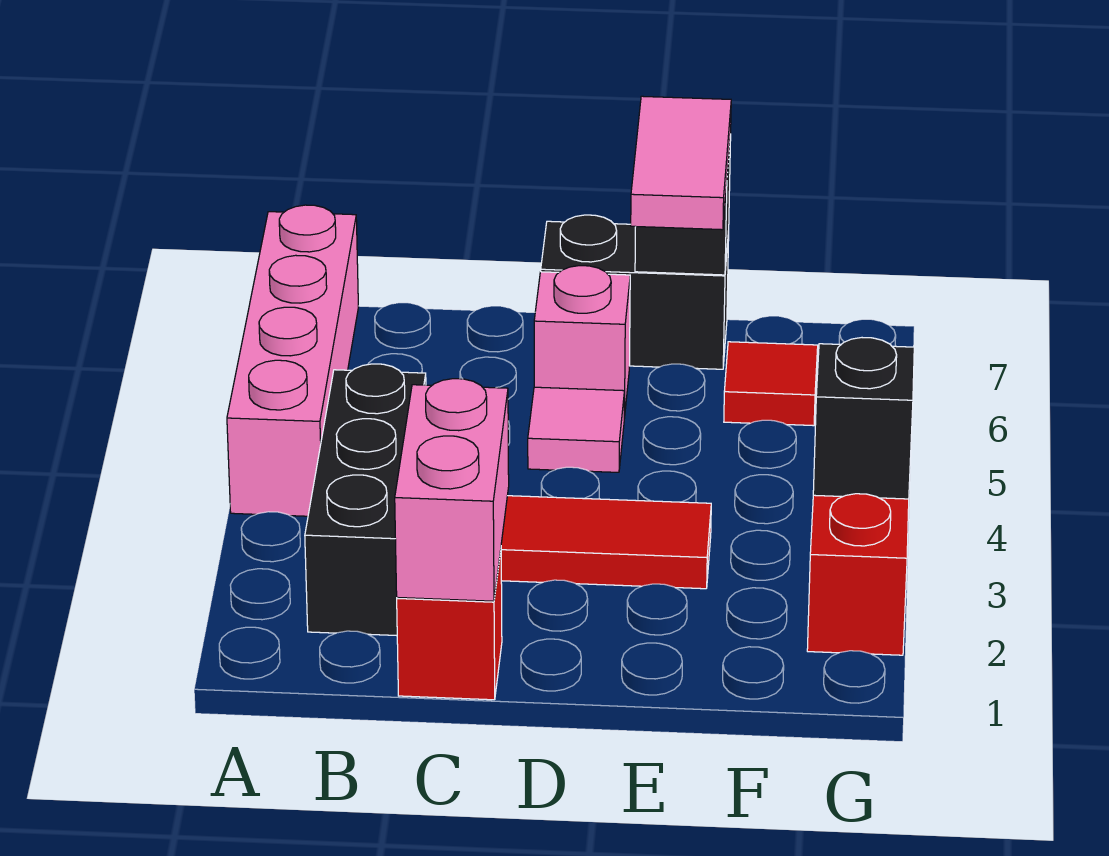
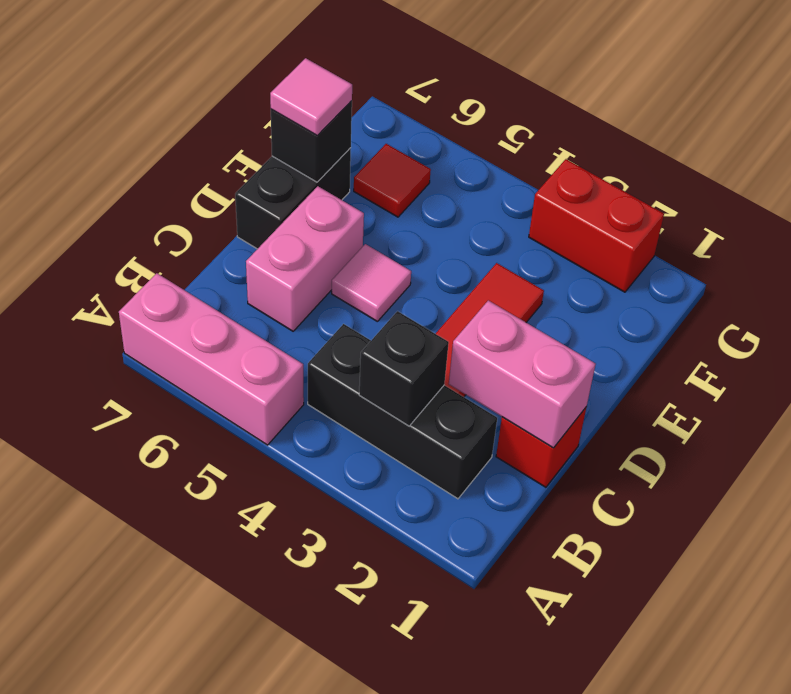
pink brick A4:A7 level 1 -> pink brick A5:A7 level 1
pink brick D6 level 1 -> pink brick C6:D6 level 1
pink tile E6:E7 level 3 -> pink tile E7 level 3
black brick G3 level 2 -> black brick B3 level 2

